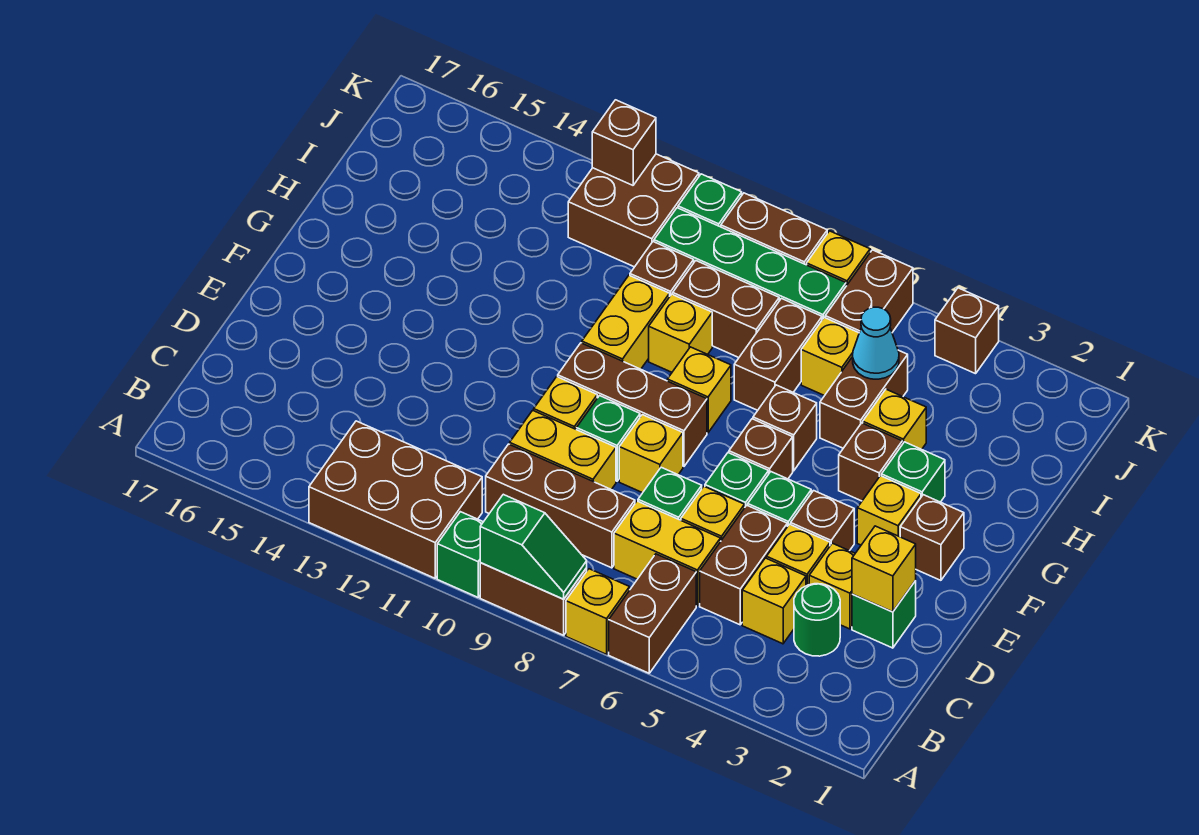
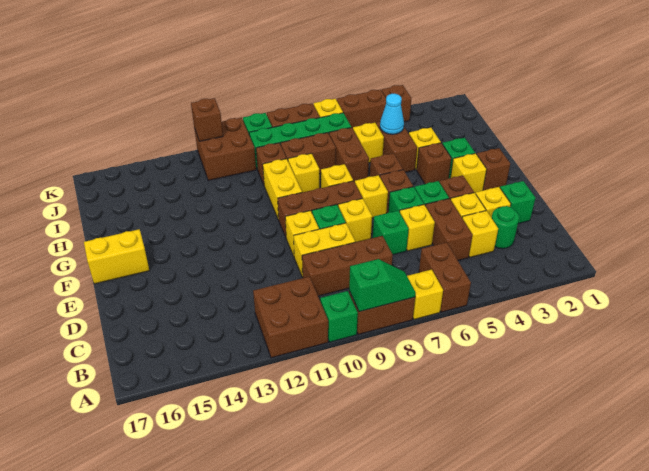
brown brick A11:B13 level 1 -> brown brick A11:B12 level 1
yellow brick C6:C7 level 1 -> yellow brick F16:F17 level 1
yellow brick D2 level 2 -> yellow brick F7 level 1
brown brick J6:K6 level 1 -> brown brick K5:K6 level 1

